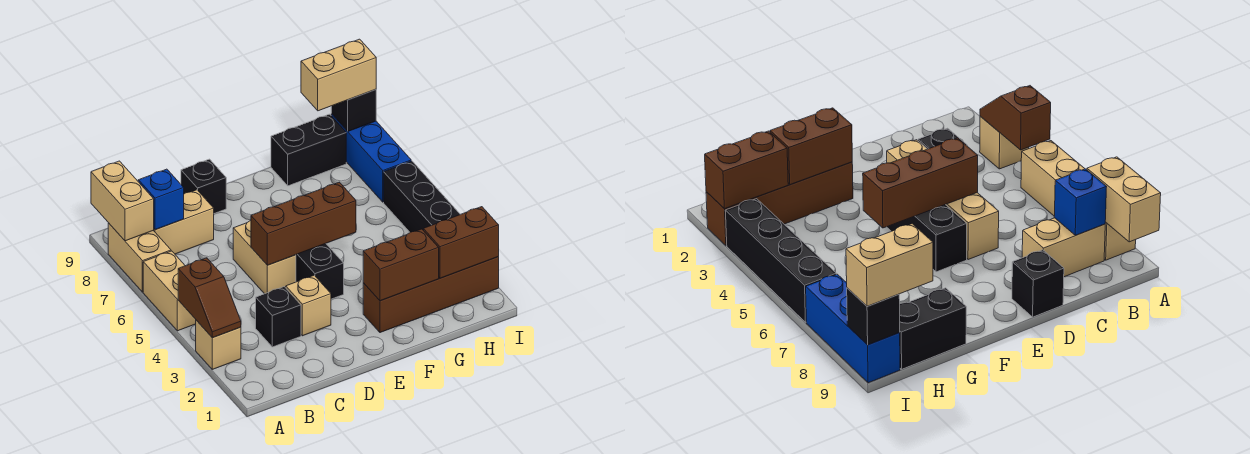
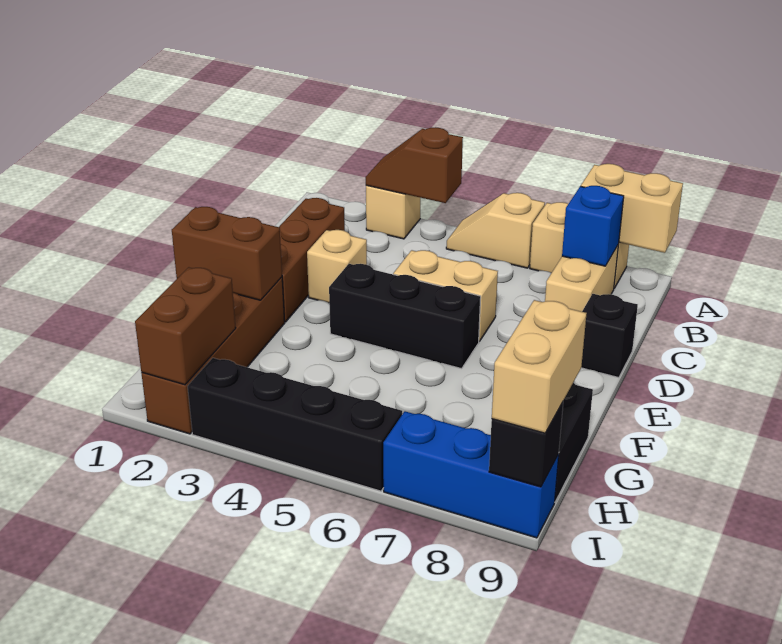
tan brick A5:A6 level 1 -> tan slope A5:A6 level 1 top 6
black brick C3 level 1 -> none
brown brick D5:F5 level 2 -> brown brick C2:E2 level 1
brown brick F2:G2 level 2 -> brown brick F1:F2 level 2

